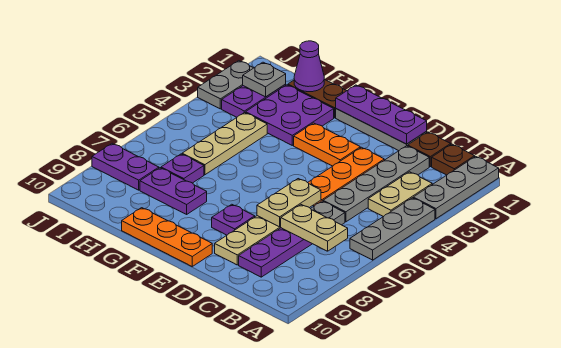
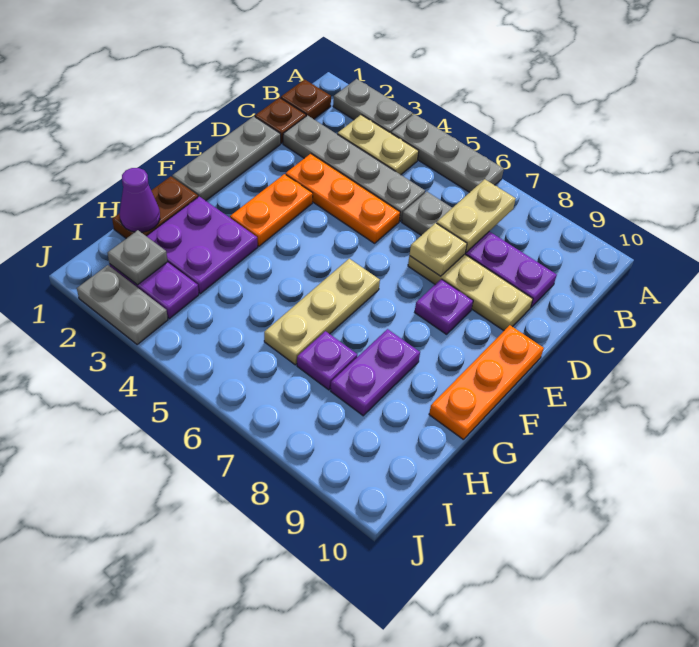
grey plate A1:A3 level 1 -> grey plate A2:A3 level 1
purple plate D1:F1 level 2 -> none
tan plate D6:D7 level 2 -> tan plate D7 level 2
tan plate H4:H6 level 1 -> tan plate F6:H6 level 1
purple plate I8:J8 level 1 -> none

